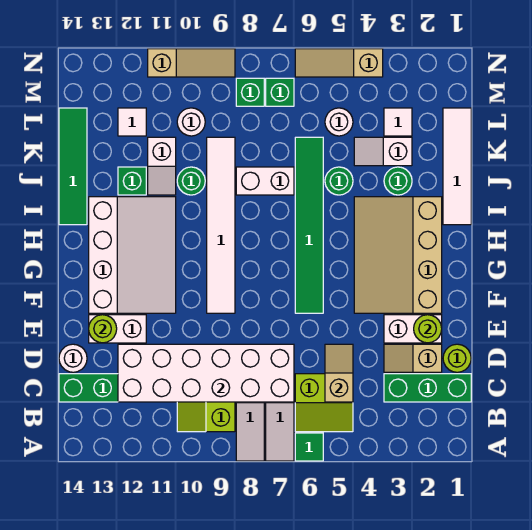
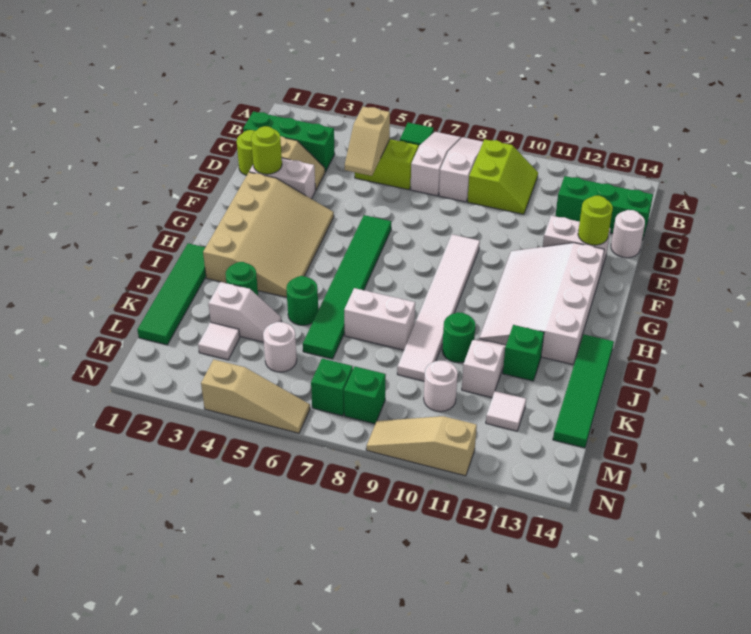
white brick C7:D12 level 2 -> none
white tile I1:L1 level 1 -> green tile I1:L1 level 1

